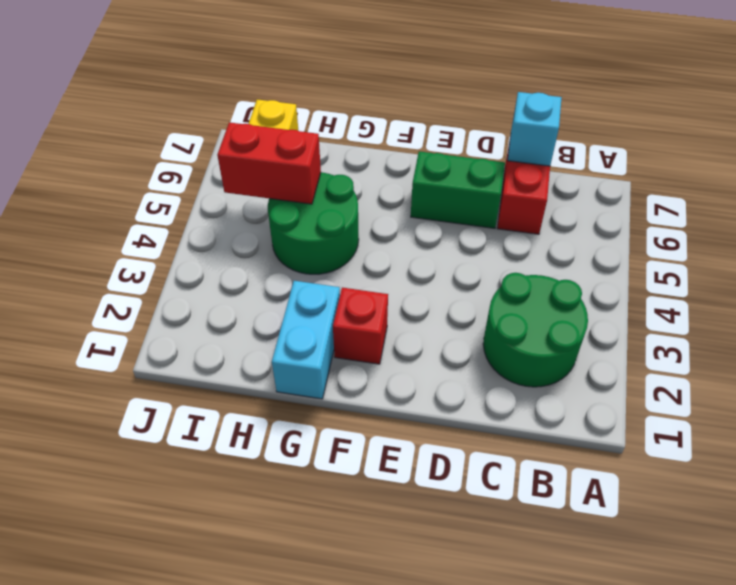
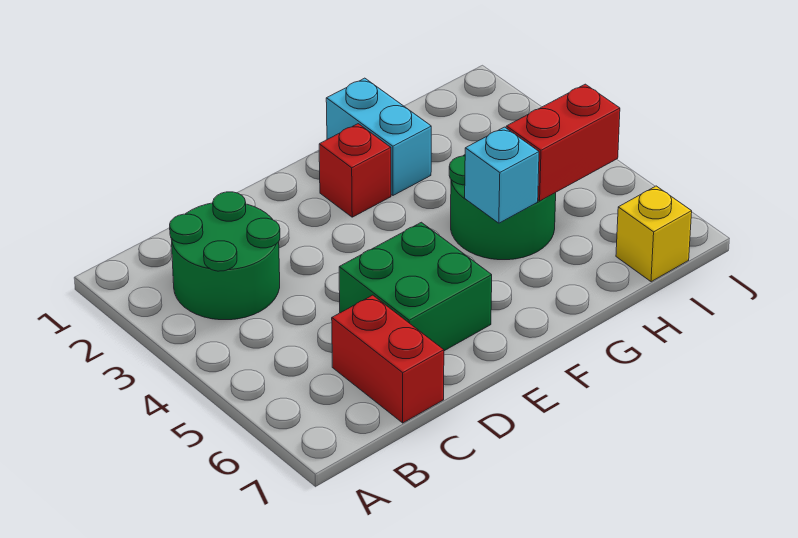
cyan brick C7 level 2 -> cyan brick G5 level 2
green brick D6:E6 level 1 -> green brick D5:E6 level 1

